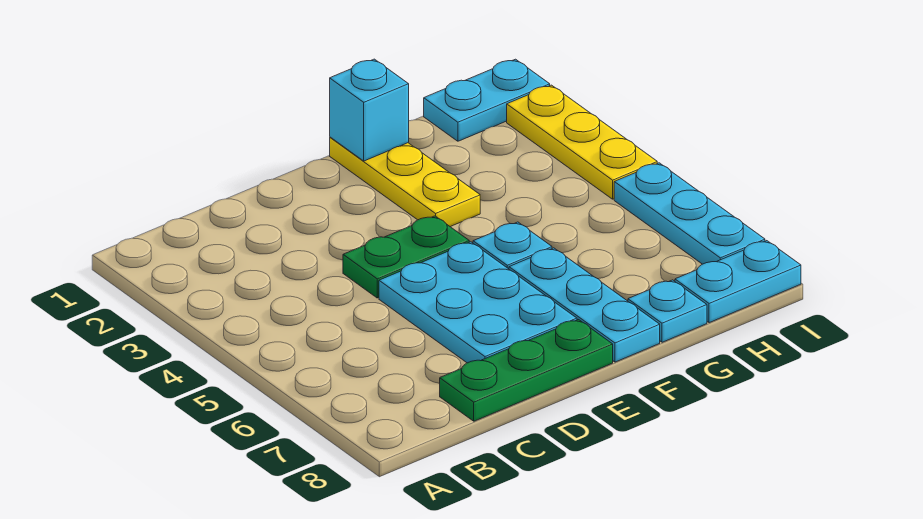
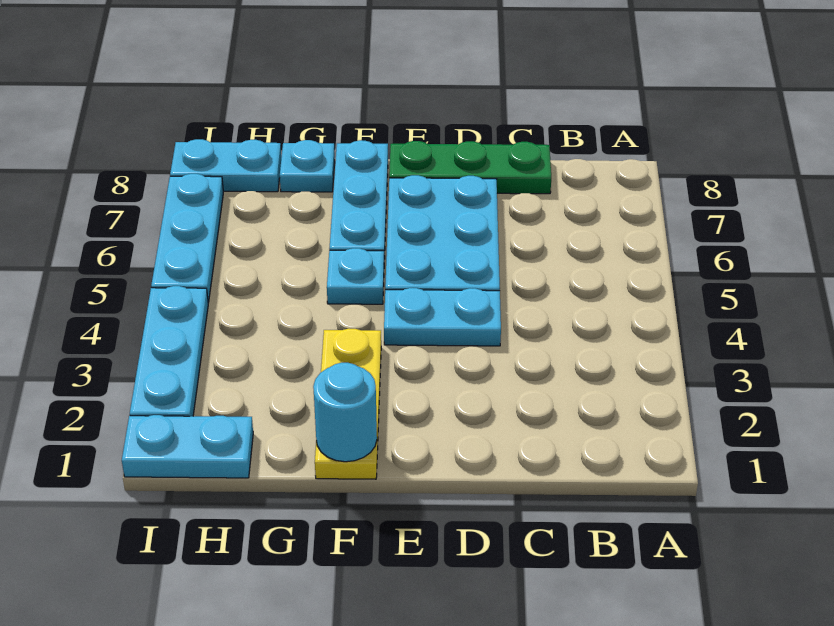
green plate D4:E4 level 1 -> cyan plate D4:E4 level 1
cyan brick F1 level 2 -> cyan round brick F1 level 2
yellow plate I2:I4 level 1 -> cyan plate I2:I4 level 1

